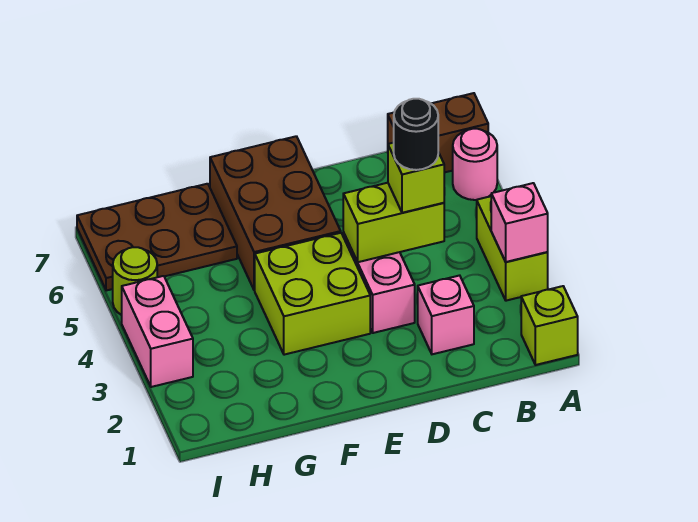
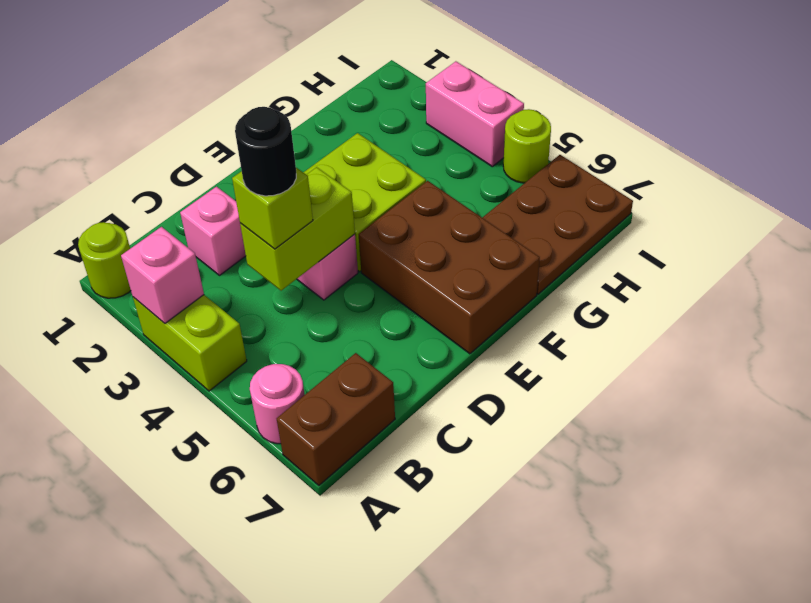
lime brick A1 level 1 -> lime round brick A1 level 1

